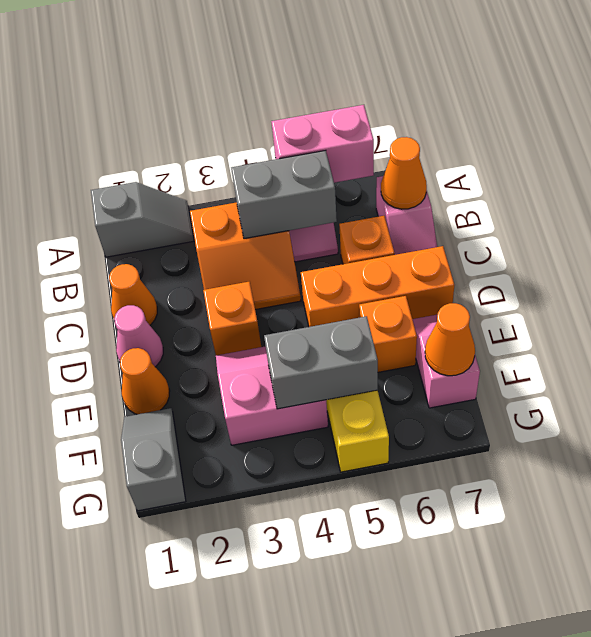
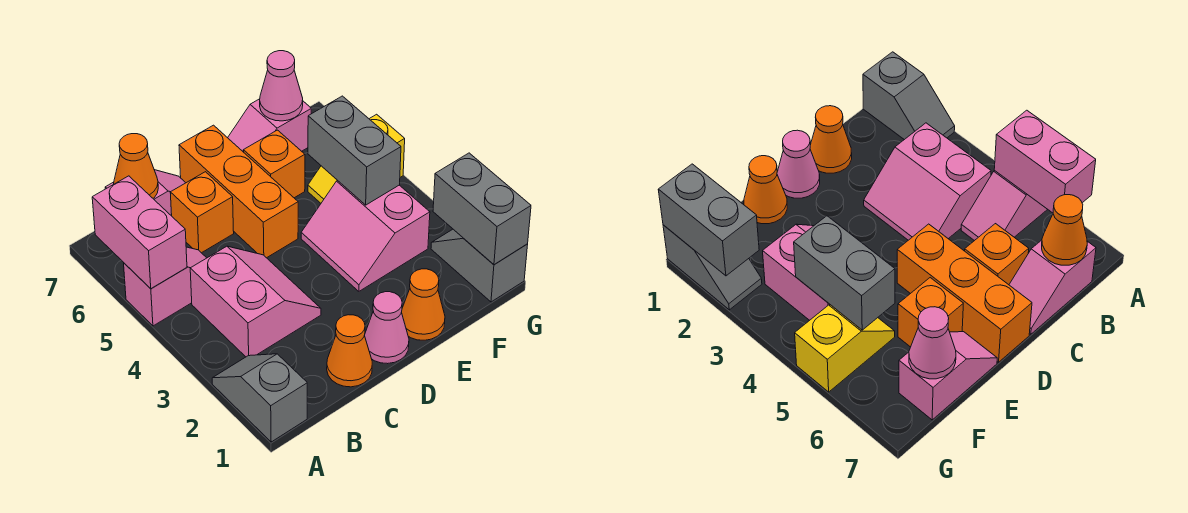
orange slope B3:C4 level 1 top B -> pink slope B3:C4 level 1 top B
grey brick B4:B5 level 2 -> grey brick G1:G2 level 2
orange brick D3 level 1 -> none
grey slope F1:G1 level 1 top G -> grey slope G1:G2 level 1 top 1
orange cone F7 level 2 -> pink cone F7 level 2

